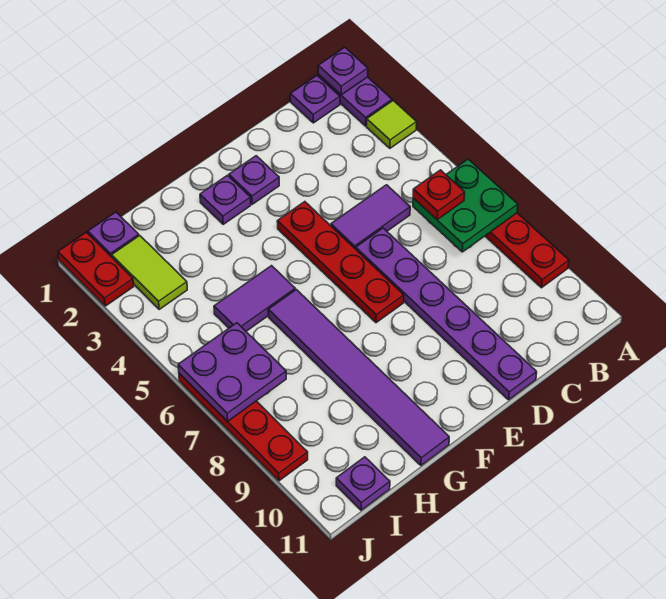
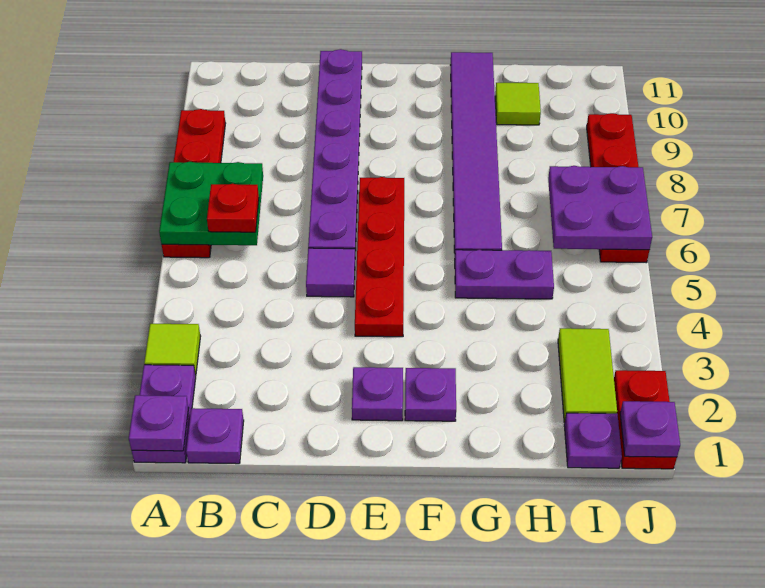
purple tile C5:D5 level 1 -> purple tile D5 level 1
purple tile G5:H5 level 1 -> purple plate G5:H5 level 1
none -> lime tile H10 level 1
purple plate I11 level 1 -> purple plate J1 level 2

